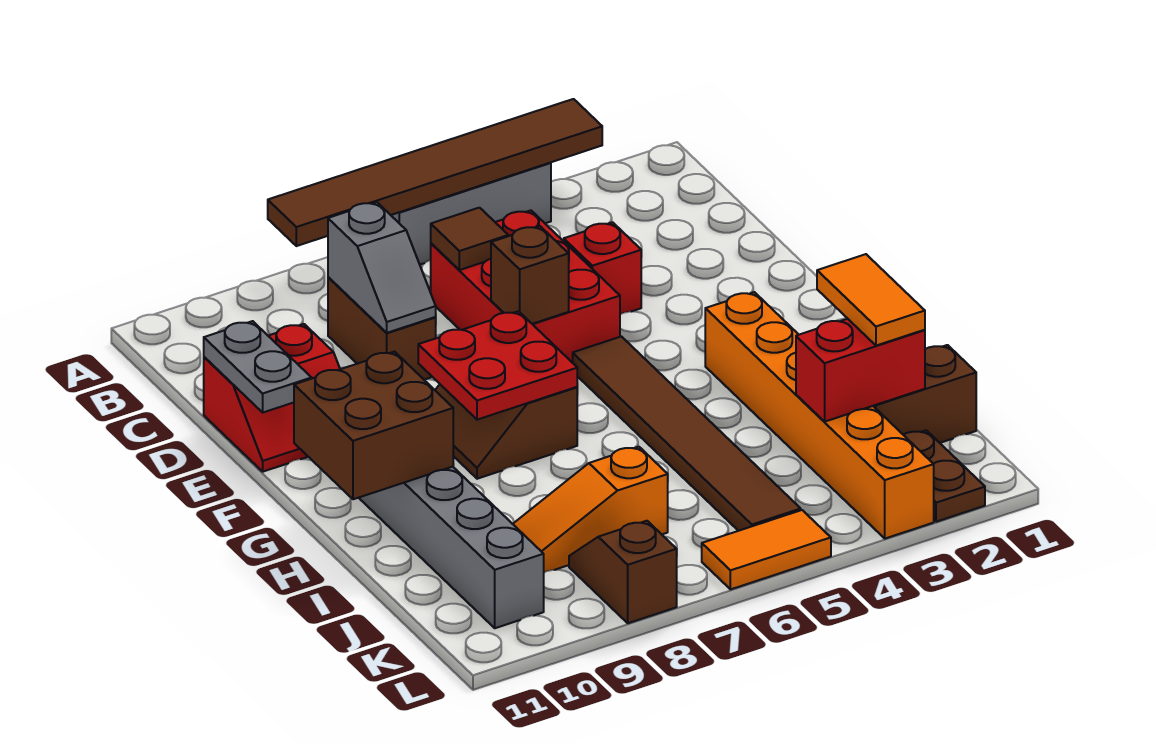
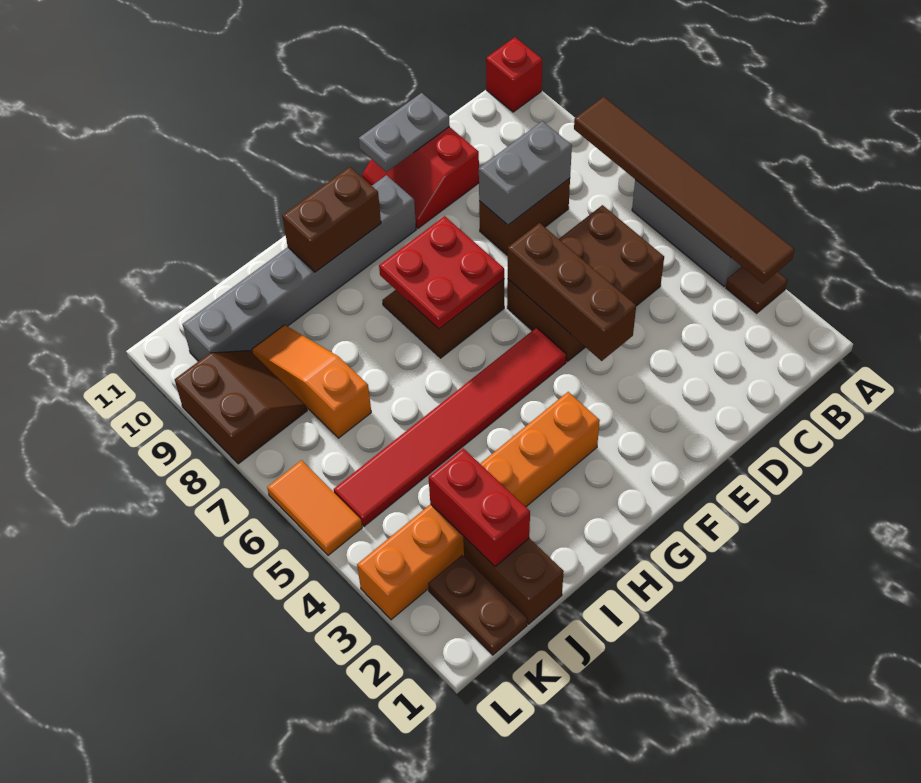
red brick C5:E6 level 1 -> brown brick C5:E6 level 1
brown tile C6 level 2 -> brown tile A3 level 1
grey slope C8:D8 level 2 top C -> grey brick C8:D8 level 2
red brick D4 level 1 -> red brick A11 level 1
brown brick E6 level 2 -> brown brick E4:E6 level 2
brown tile F5:K5 level 1 -> red tile F5:K5 level 1
brown brick G10:H11 level 2 -> brown brick G10:H10 level 2
orange tile I2:J2 level 3 -> none
brown plate K2:L2 level 1 -> brown plate K1:K2 level 1
brown slope K8:L8 level 1 top L -> brown slope K8:L9 level 1 top L

